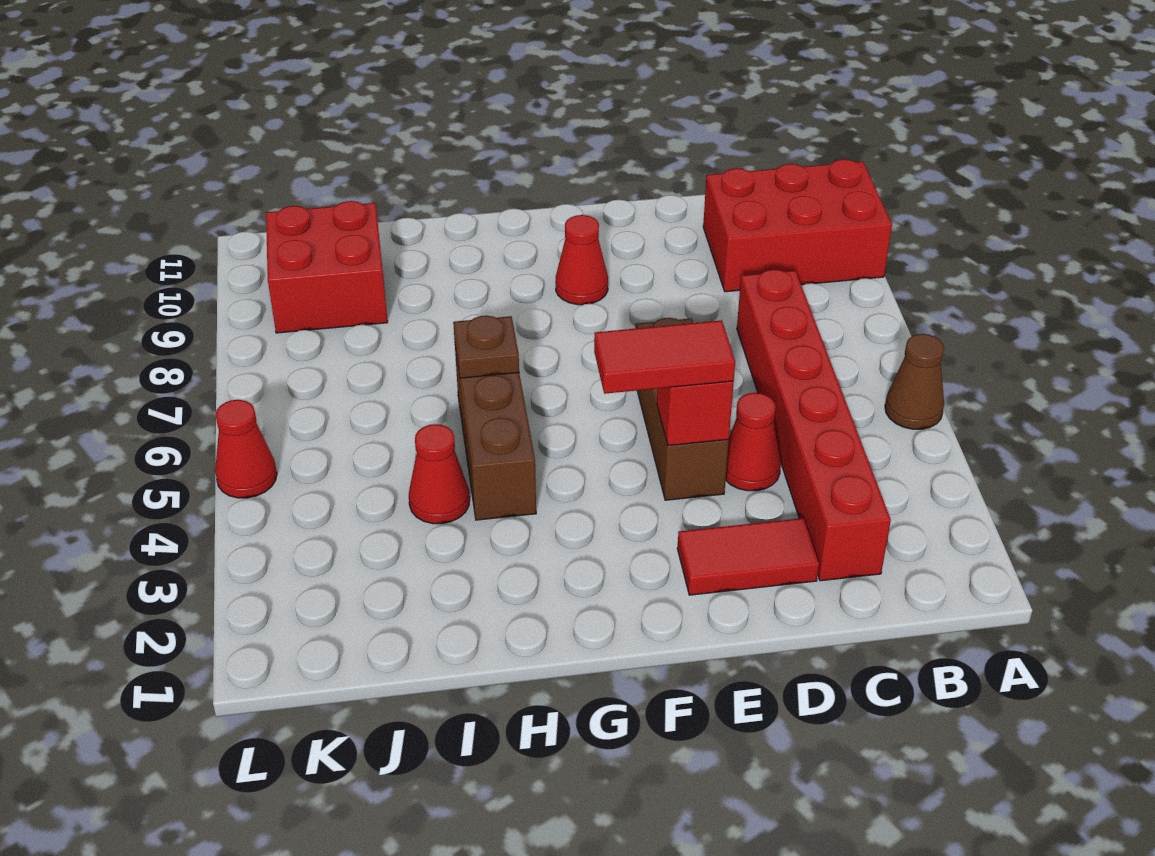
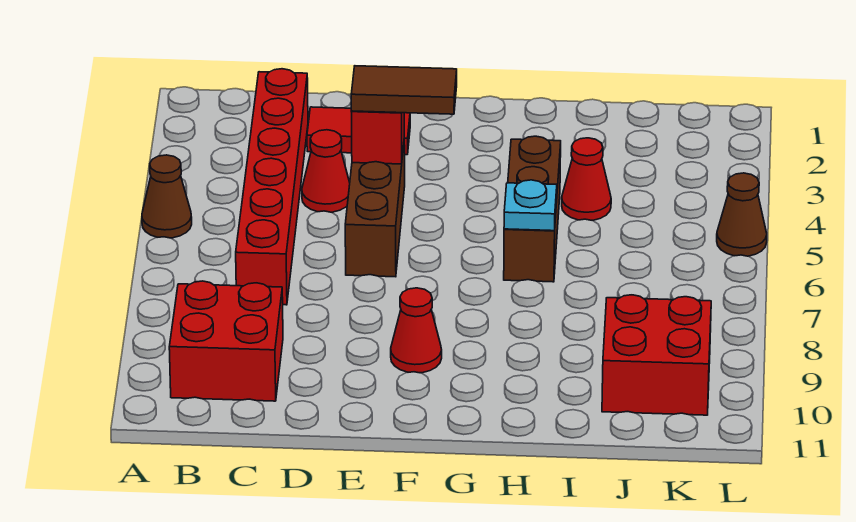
red brick A9:C10 level 1 -> red brick B9:C10 level 1
red tile E4:F4 level 3 -> brown tile E4:F4 level 3
brown plate H6 level 2 -> cyan plate H6 level 2
red cone L5 level 1 -> brown cone L5 level 1

